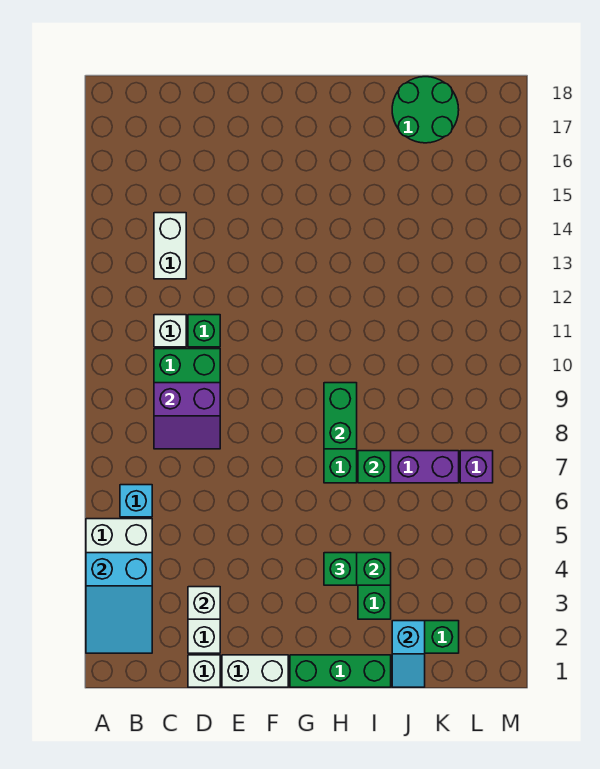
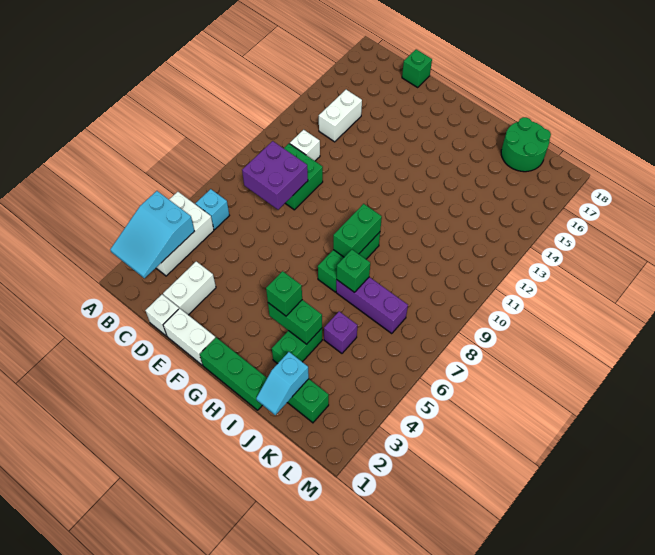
purple slope C8:D9 level 2 top 9 -> purple brick C8:D9 level 2
white brick D3 level 2 -> none
green brick D11 level 1 -> green brick D18 level 1
purple brick L7 level 1 -> purple brick J5 level 1

